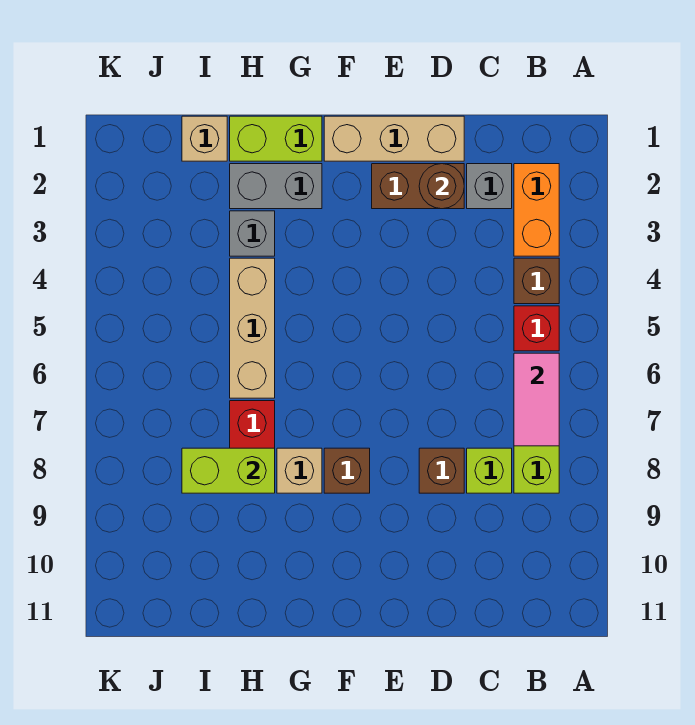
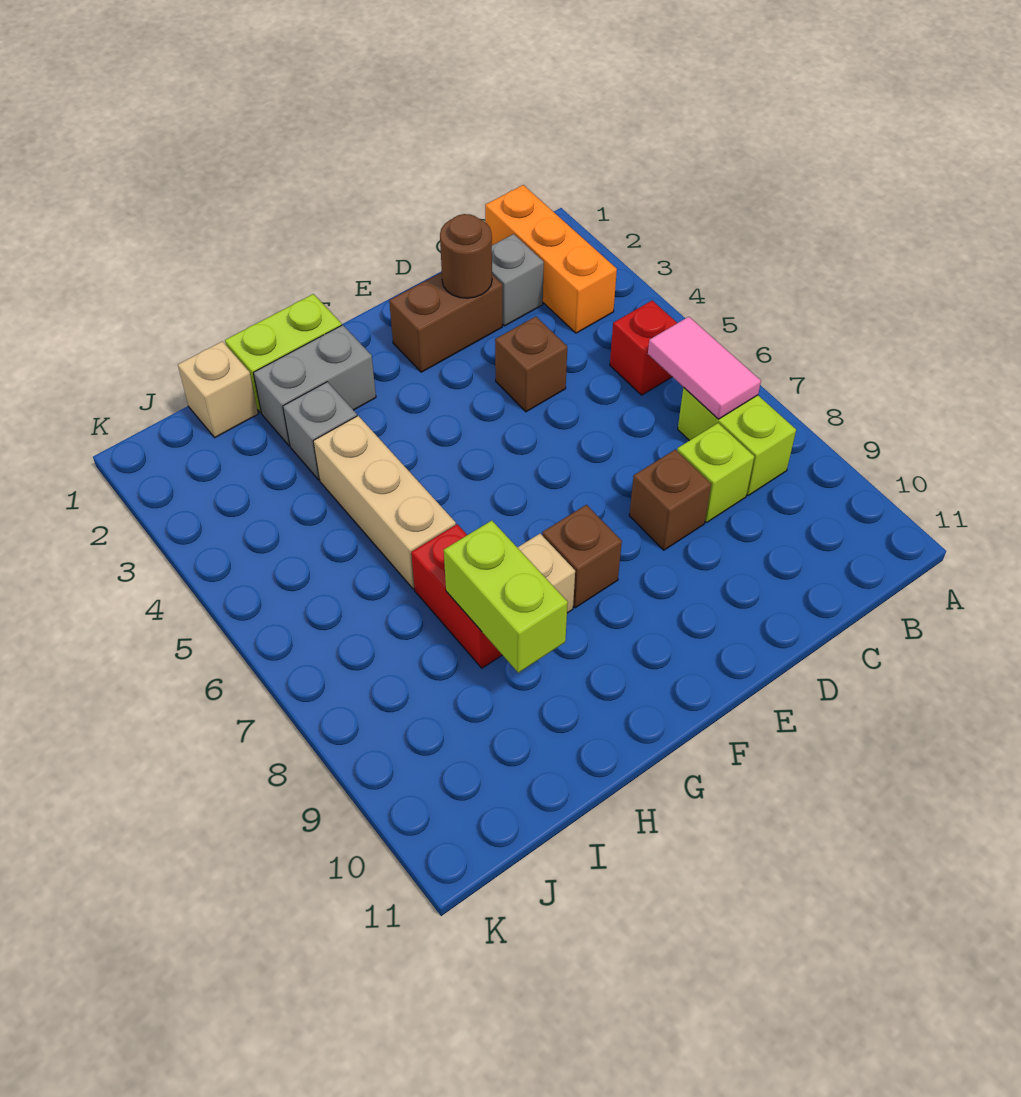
orange brick B2:B3 level 1 -> orange brick B1:B3 level 1
brown brick B4 level 1 -> brown brick D4 level 1
tan brick D1:F1 level 1 -> none
lime brick H8:I8 level 2 -> lime brick H8:H9 level 2

